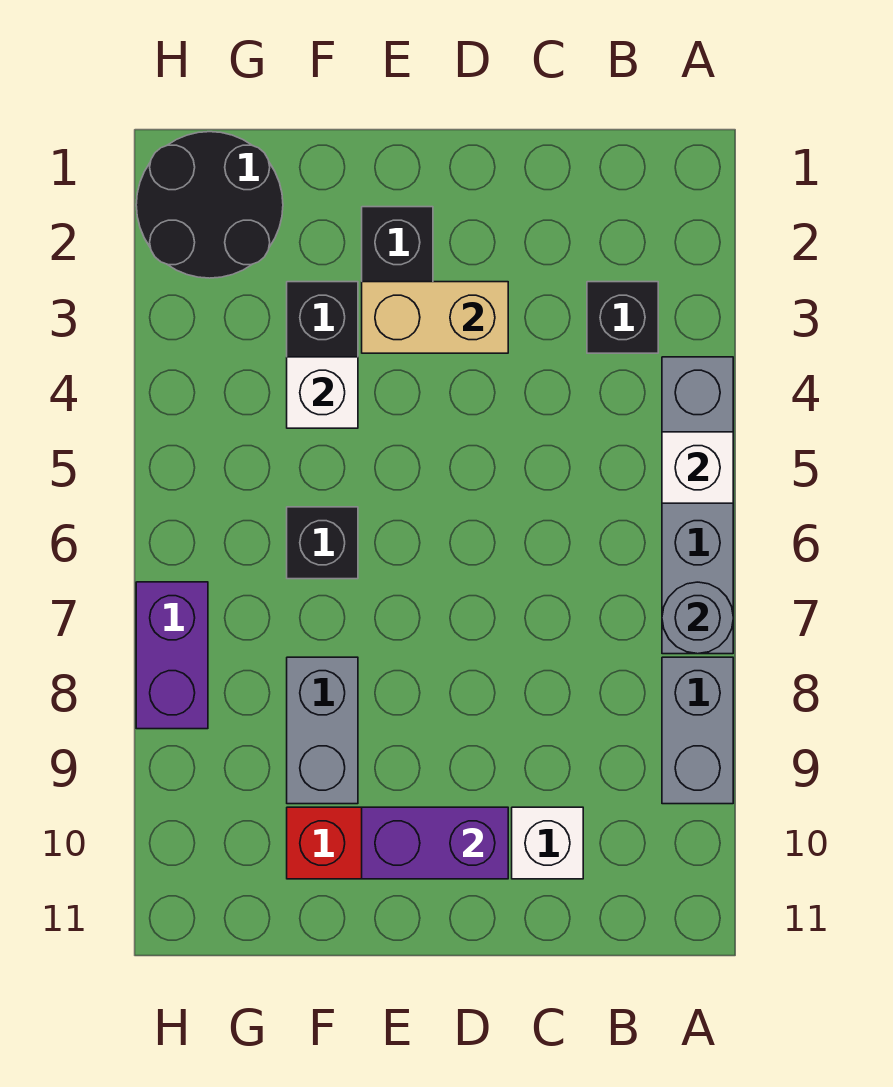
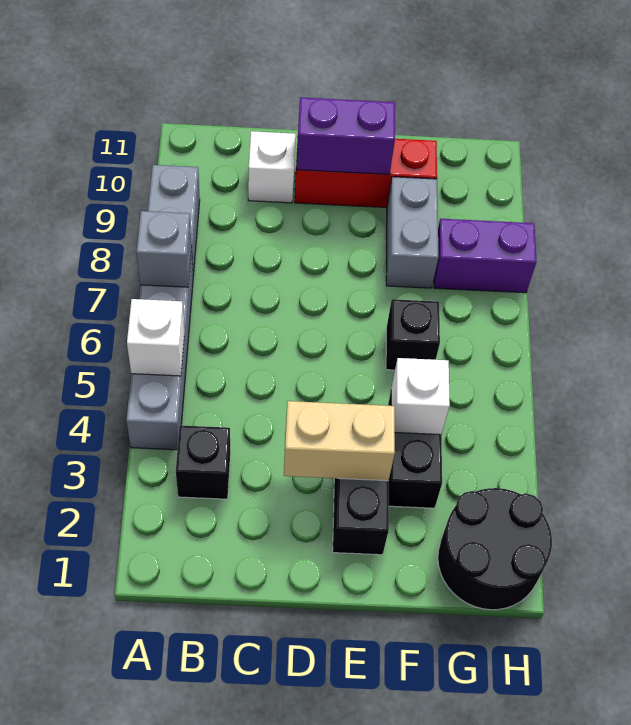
grey round brick A7 level 2 -> grey brick A7 level 2
purple brick H7:H8 level 1 -> purple brick G8:H8 level 1

